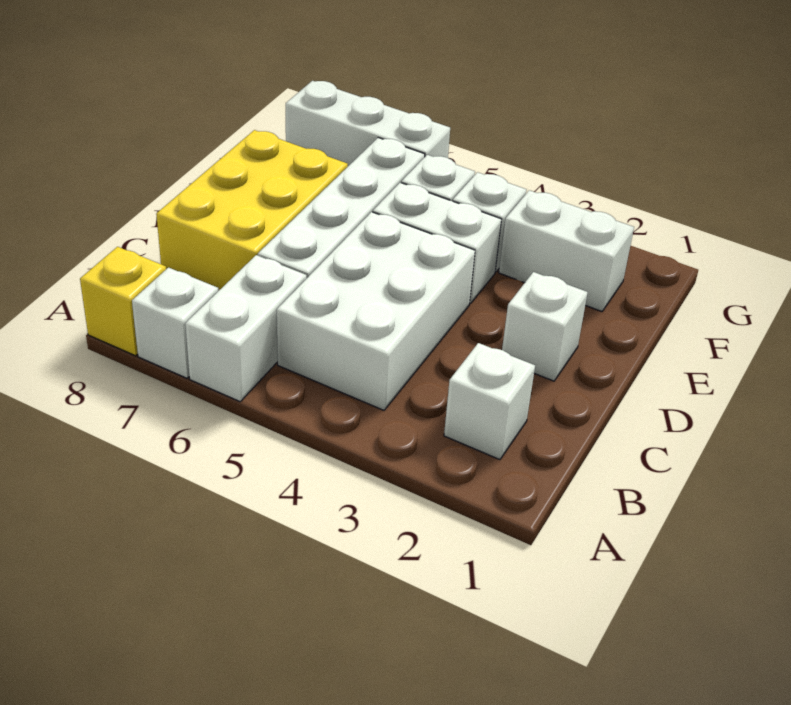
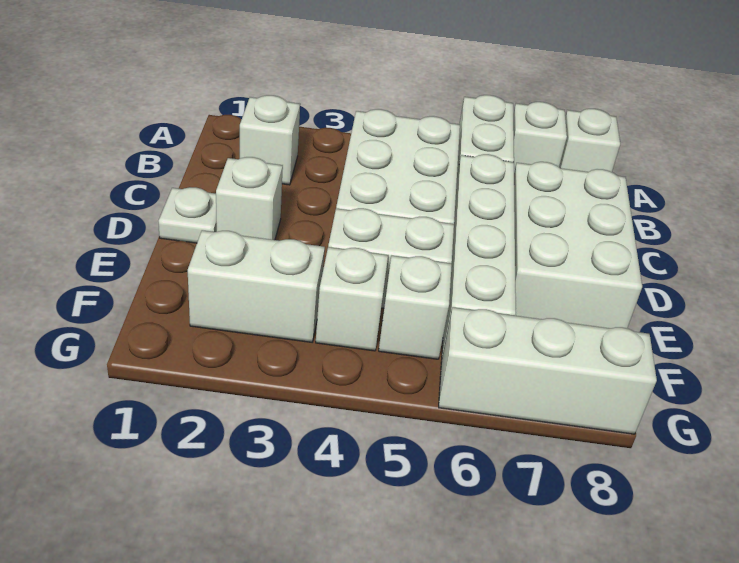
yellow brick A8 level 1 -> white brick A8 level 1
yellow brick C7:E8 level 1 -> white brick C7:E8 level 1
none -> white plate D1 level 1

